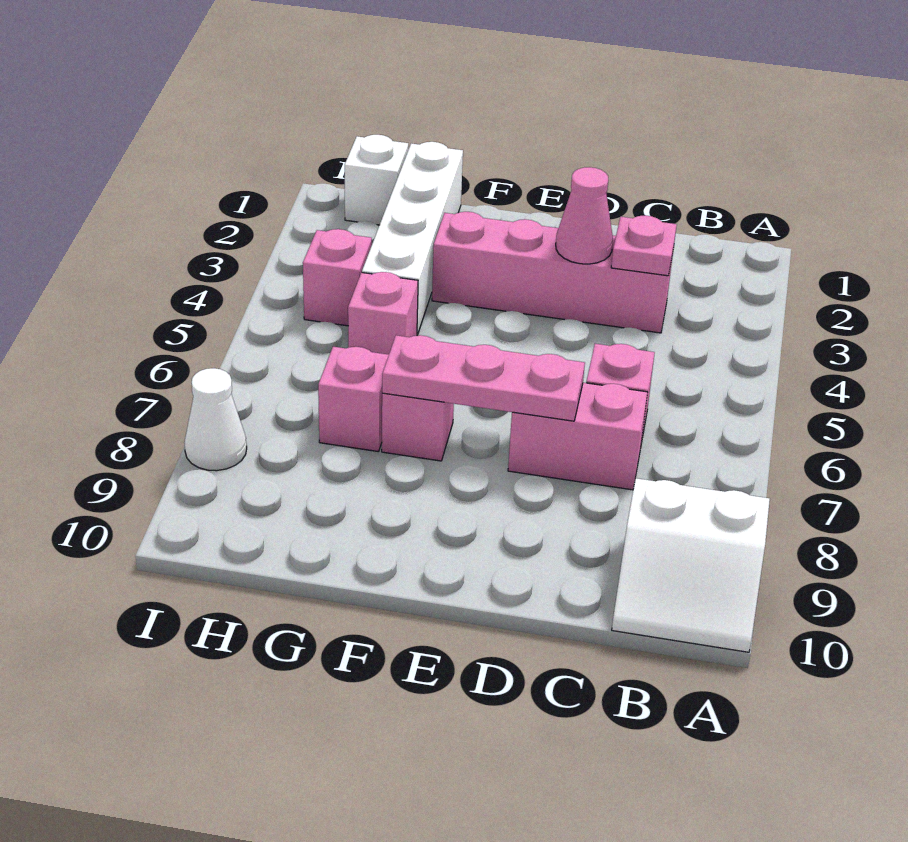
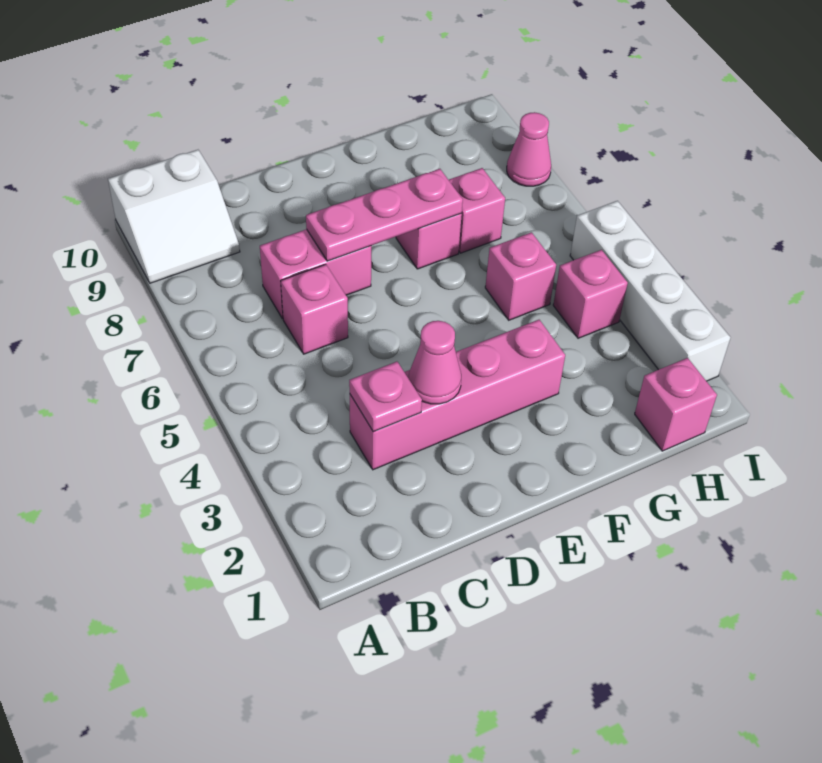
white slope A9:B10 level 1 top 9 -> white slope A9:B10 level 1 top 10
white brick G1:G4 level 1 -> white brick I2:I5 level 1
white brick H1 level 1 -> pink brick H1 level 1
white cone I8 level 1 -> pink cone I8 level 1

